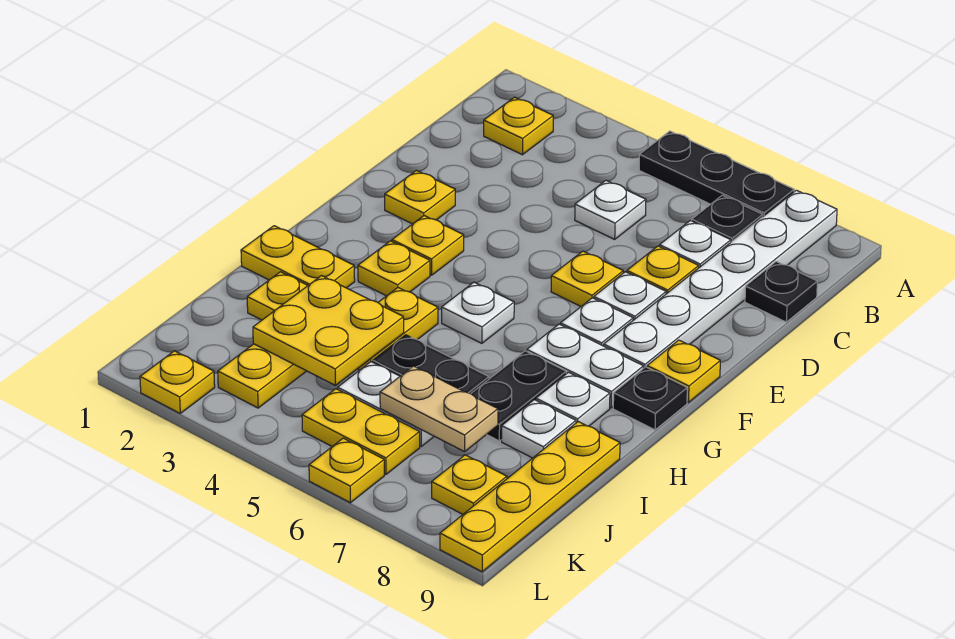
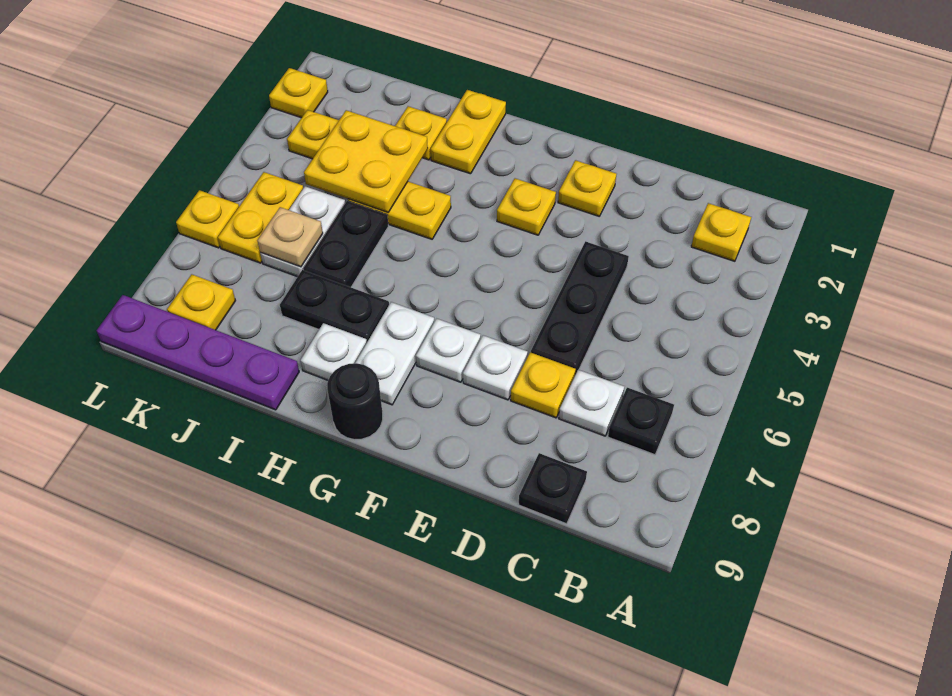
black plate A5:A7 level 1 -> black plate D4:D6 level 1
white plate A8:F8 level 1 -> none
white plate C5 level 1 -> none
yellow plate E6 level 1 -> none
yellow plate F9 level 1 -> none
yellow plate G3 level 1 -> none
white plate G5 level 1 -> none
black plate G9 level 1 -> black round brick G9 level 1
white plate I8 level 1 -> none
yellow plate I9:L9 level 1 -> purple plate I9:L9 level 1
tan plate J6:J7 level 2 -> tan plate J6 level 2

